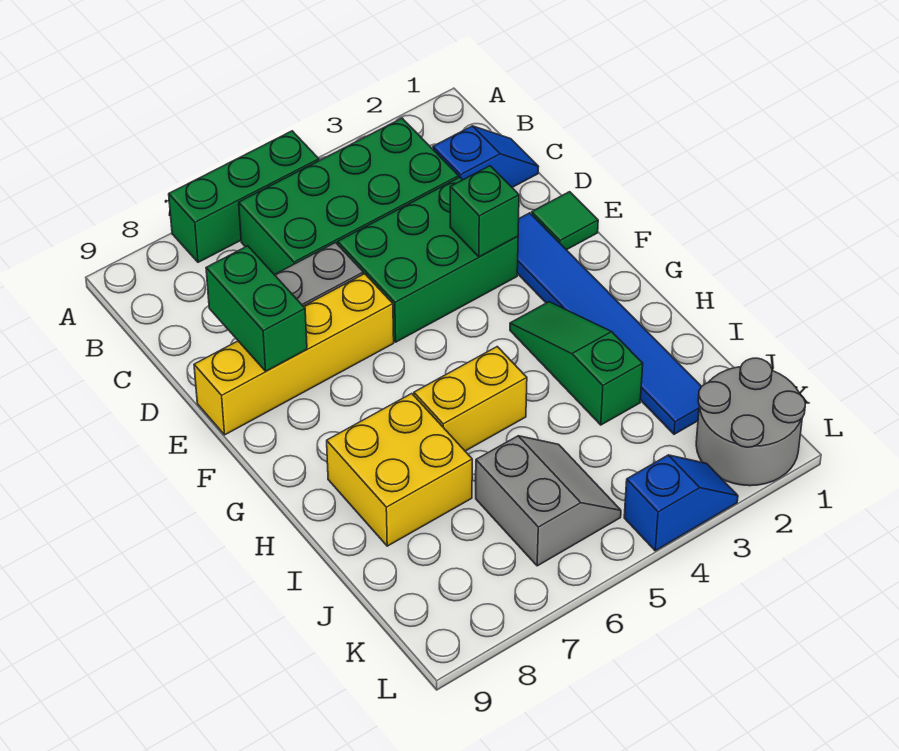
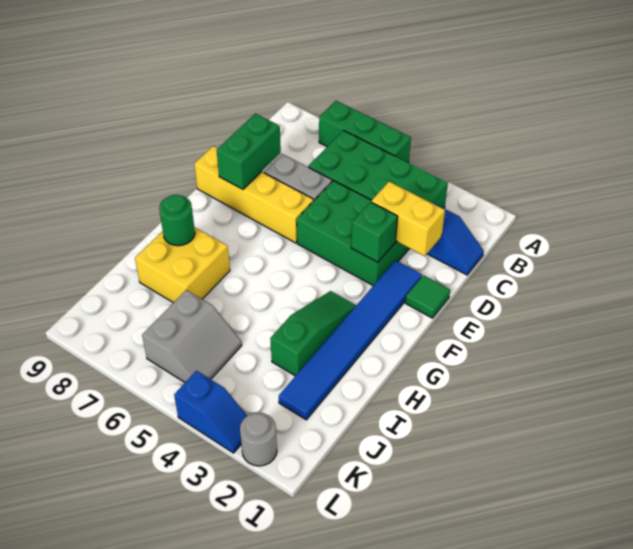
yellow brick H5:H6 level 1 -> yellow brick D2:D3 level 2
none -> green round brick H8 level 2
grey round brick K1:L2 level 1 -> grey round brick L2 level 1

